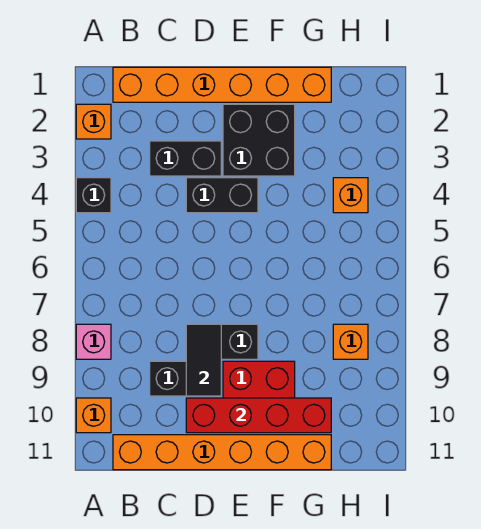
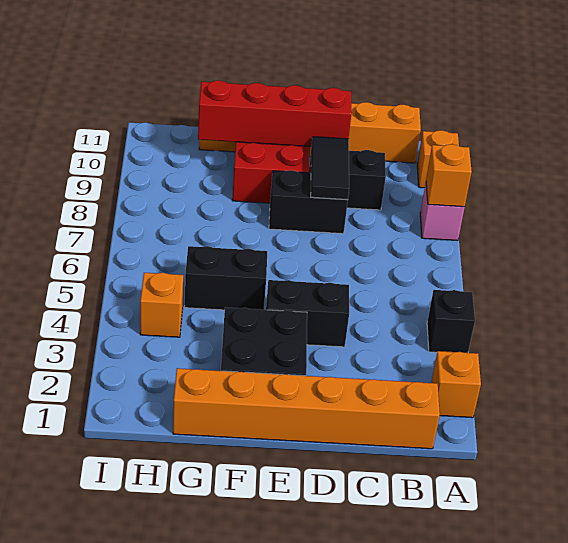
black brick C3:D3 level 1 -> black brick F5:G5 level 1
orange brick H8 level 1 -> orange brick A8 level 2

